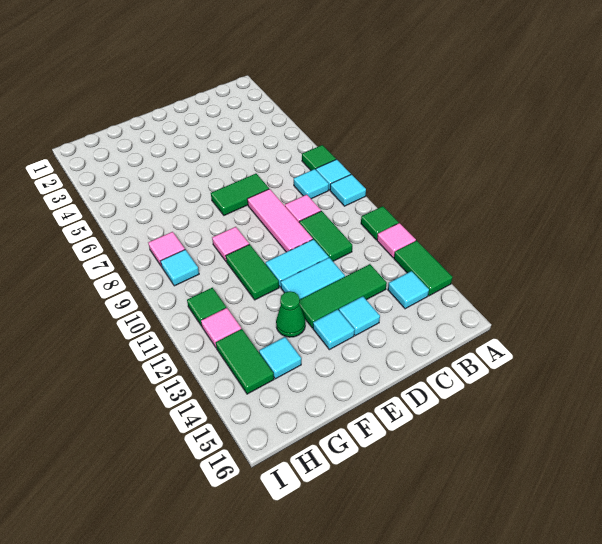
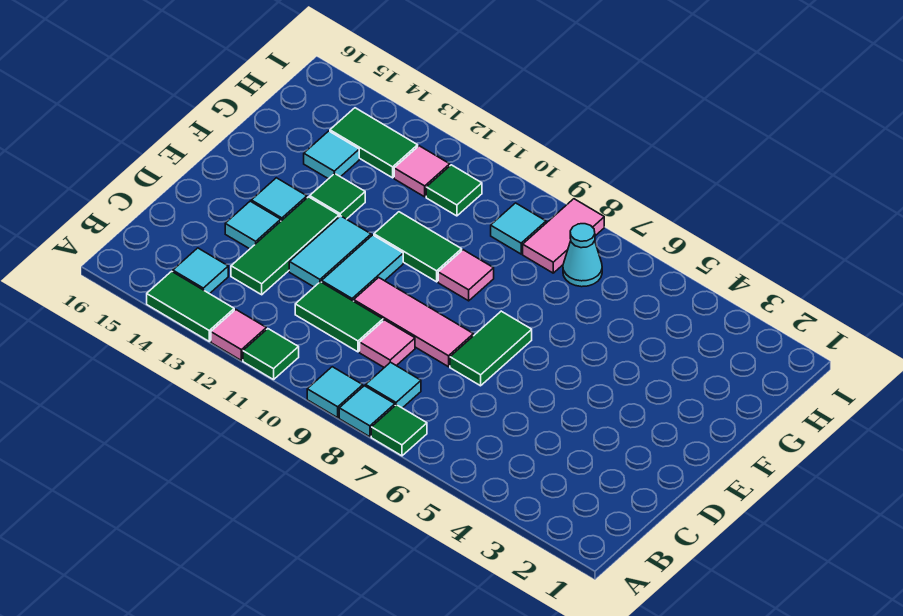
green cone F13 level 1 -> green tile F13 level 1
none -> cyan cone H7 level 1
pink tile H8 level 1 -> pink tile H8:I8 level 1

